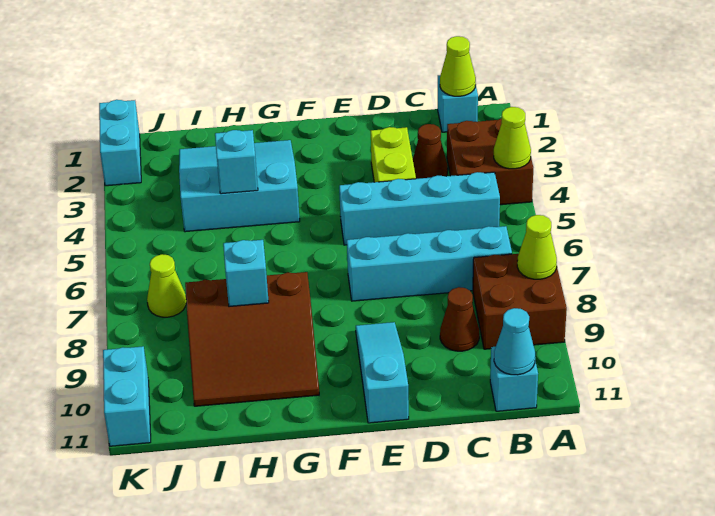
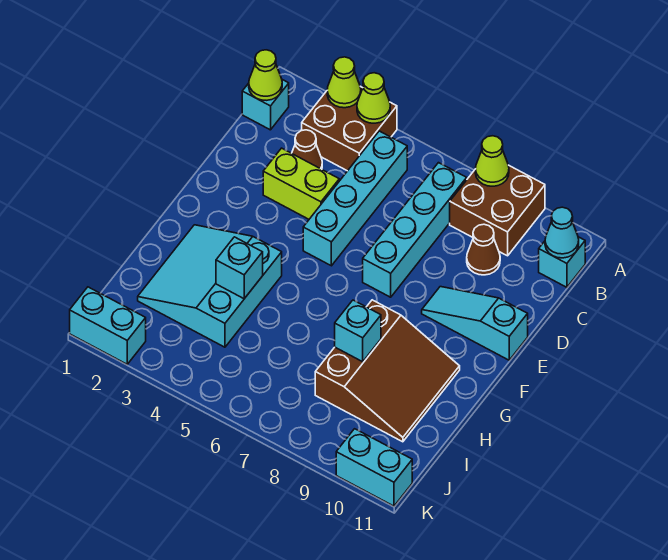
lime cone J7 level 1 -> lime cone A3 level 2

